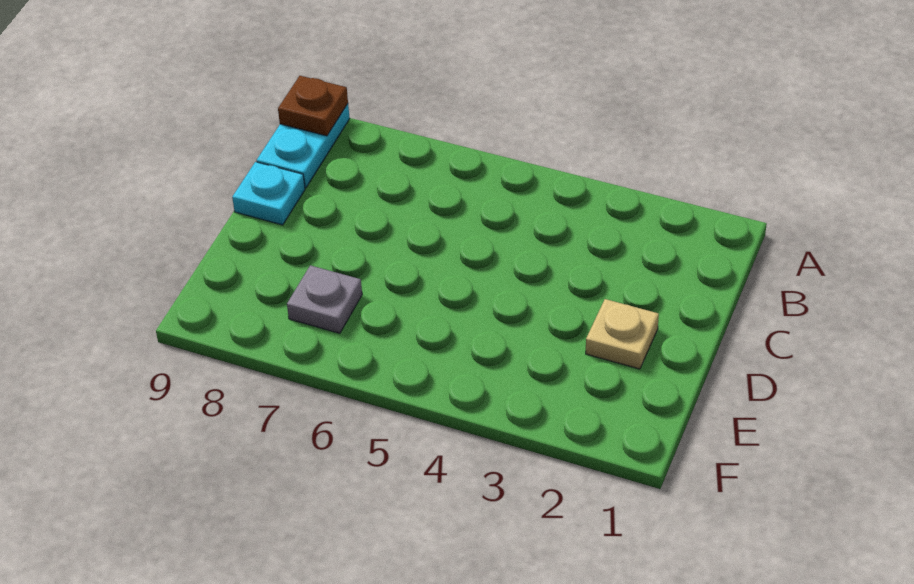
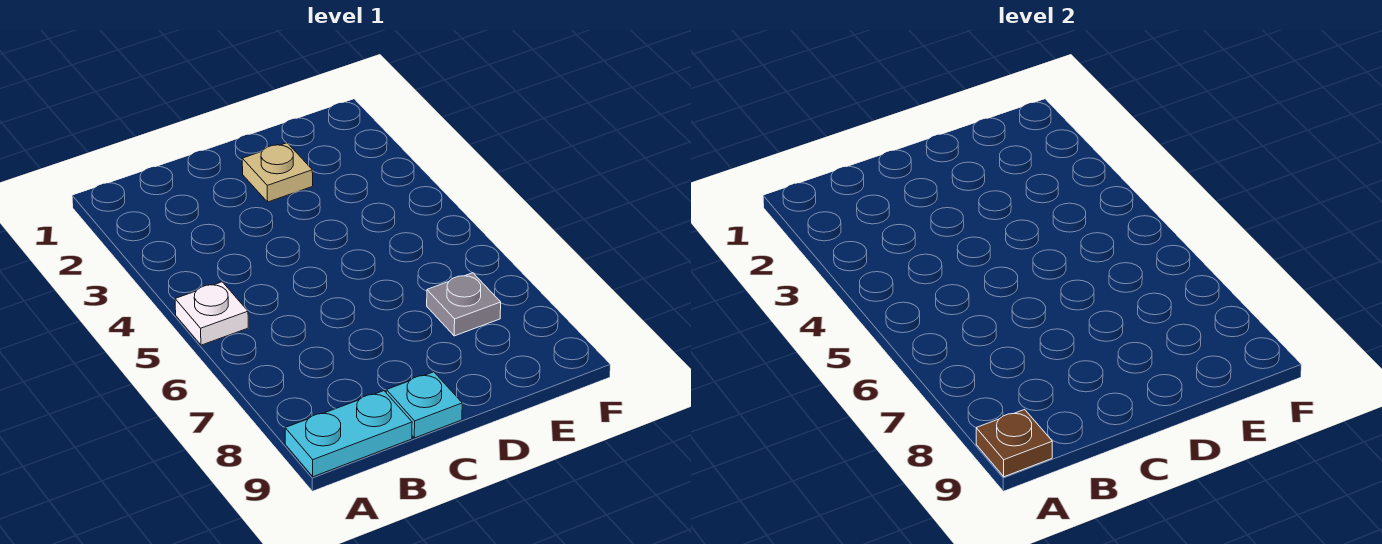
none -> white plate A5 level 1

